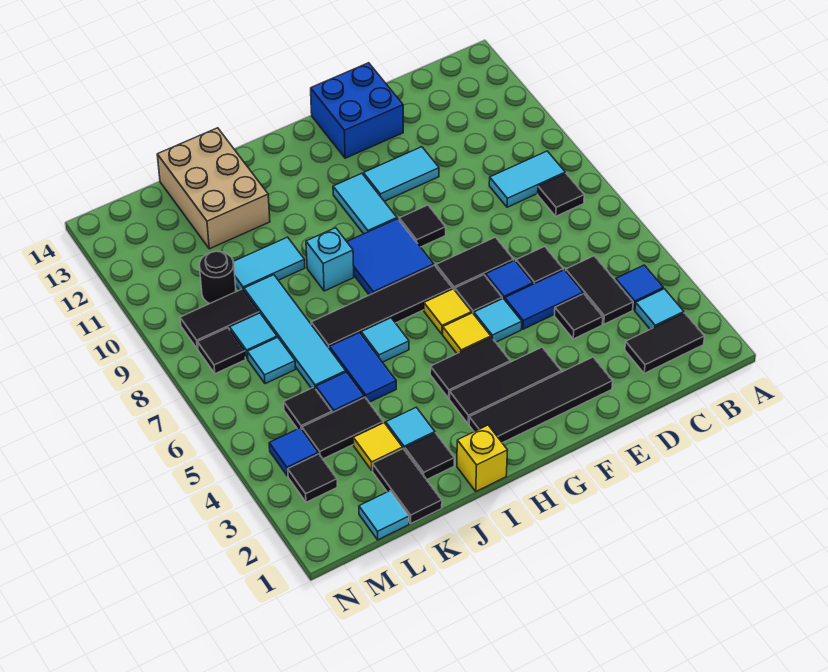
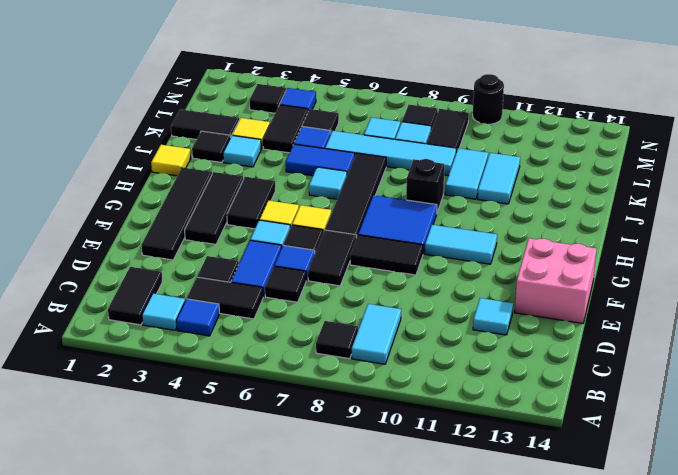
cyan tile E11:F11 level 1 -> cyan tile J11:K11 level 1
blue brick E13:F14 level 1 -> pink brick E13:F14 level 1
black tile F9 level 1 -> black tile F8:F9 level 1
yellow brick I1 level 1 -> yellow tile I1 level 1
cyan brick I9 level 1 -> black brick I9 level 1
tan brick J12:K14 level 1 -> none
cyan tile L1 level 1 -> cyan tile D12 level 1
black round brick L10 level 1 -> black round brick N10 level 1

